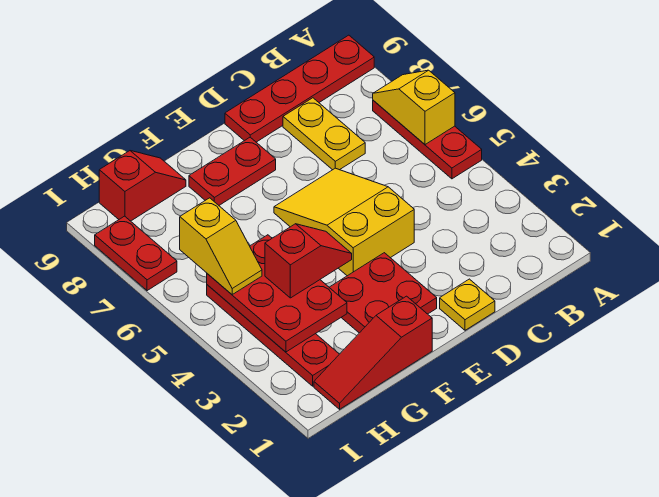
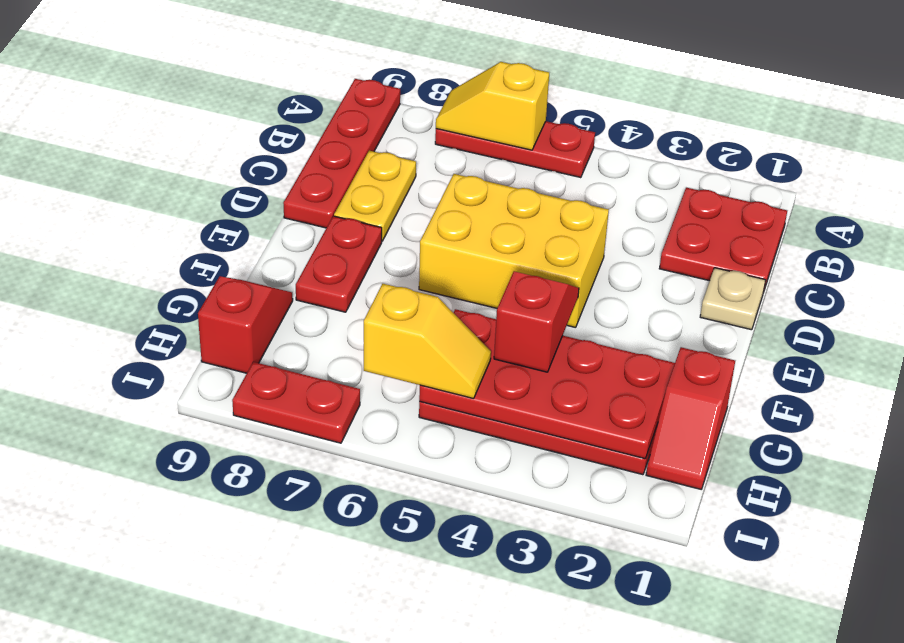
yellow plate C7:C8 level 1 -> yellow plate C8:D8 level 1
yellow plate D1 level 1 -> tan plate D1 level 1
yellow slope D4:E6 level 1 top 4 -> yellow brick D4:E6 level 1
red plate E2:F3 level 1 -> red plate B1:C2 level 1
red slope F1:H1 level 1 top F -> red slope G1:H1 level 1 top G
red plate G3:H5 level 2 -> red plate G2:H5 level 2

